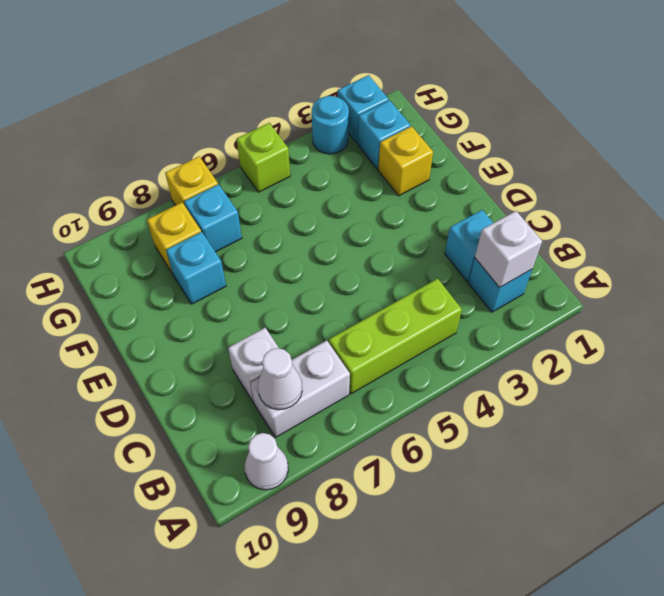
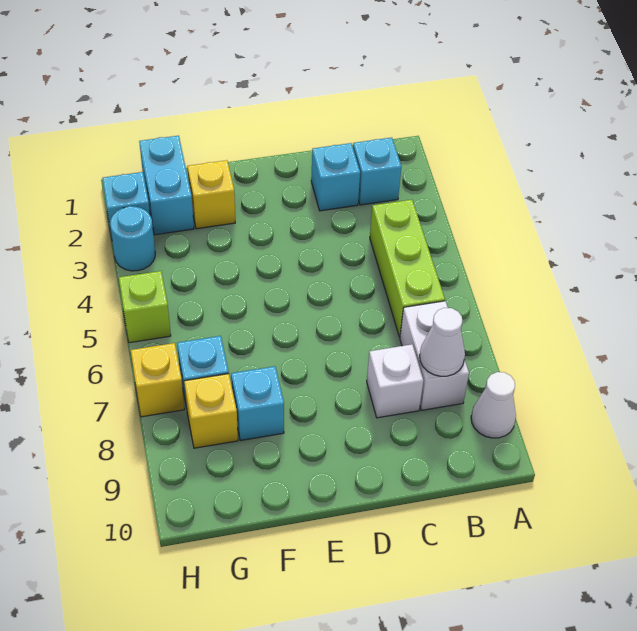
white brick B2 level 2 -> none
cyan brick G2 level 1 -> cyan brick G1:G2 level 1

